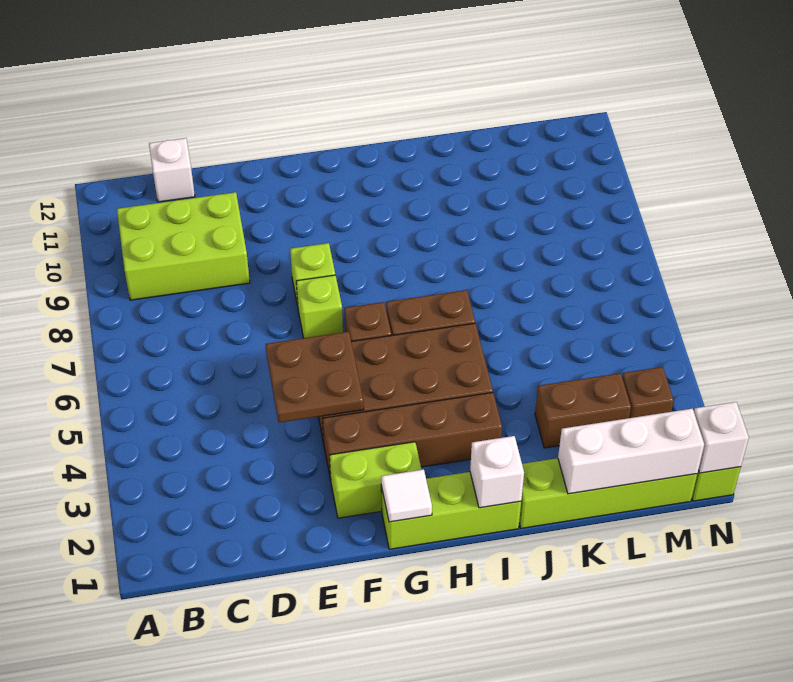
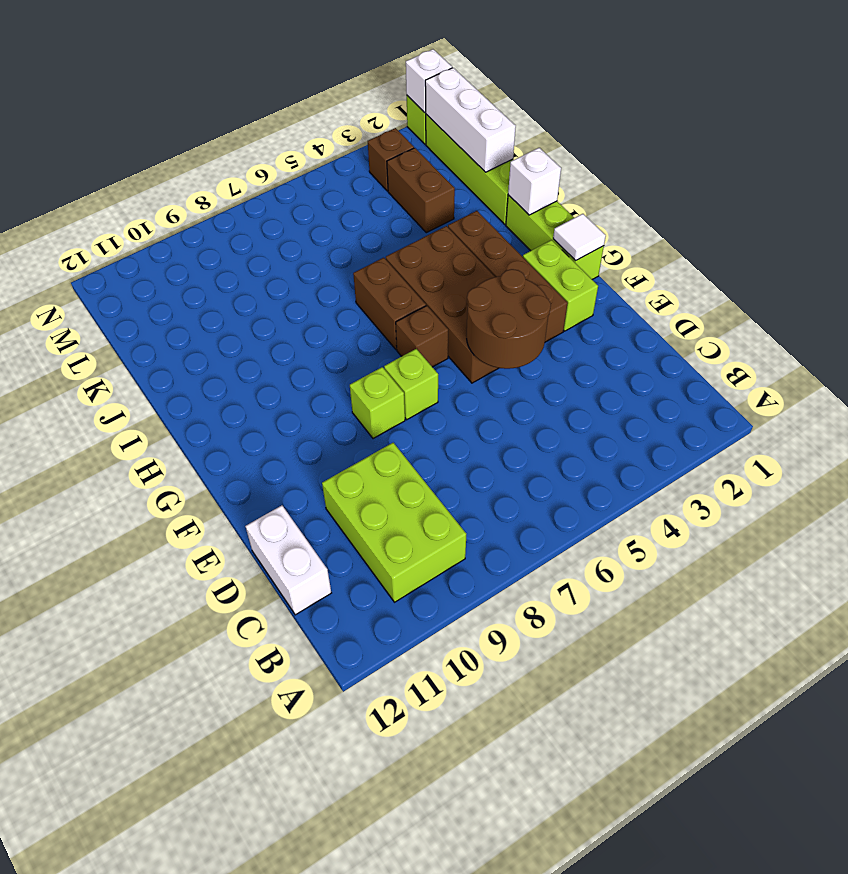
white brick C12 level 1 -> white brick C12:D12 level 1
brown plate E4:F5 level 2 -> brown round brick E4:F5 level 2

